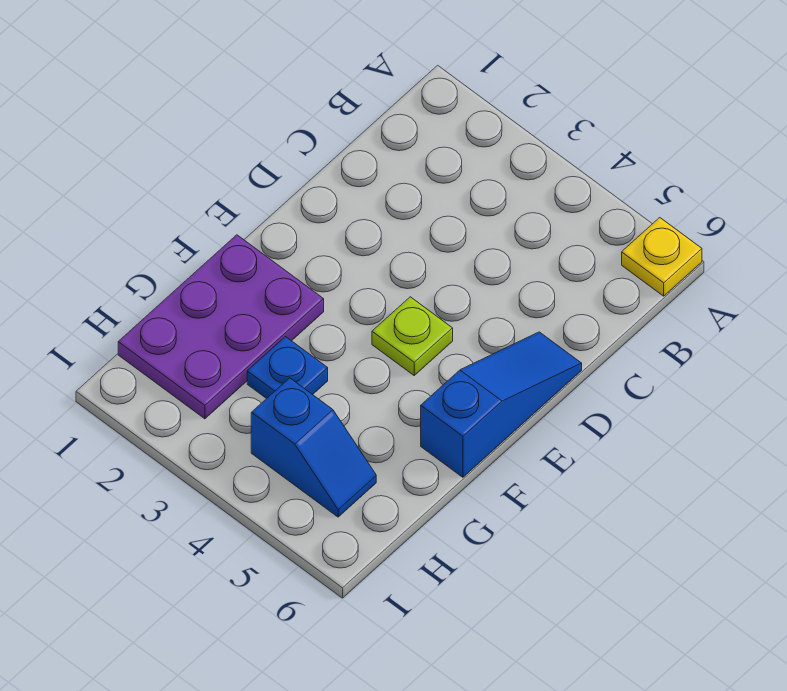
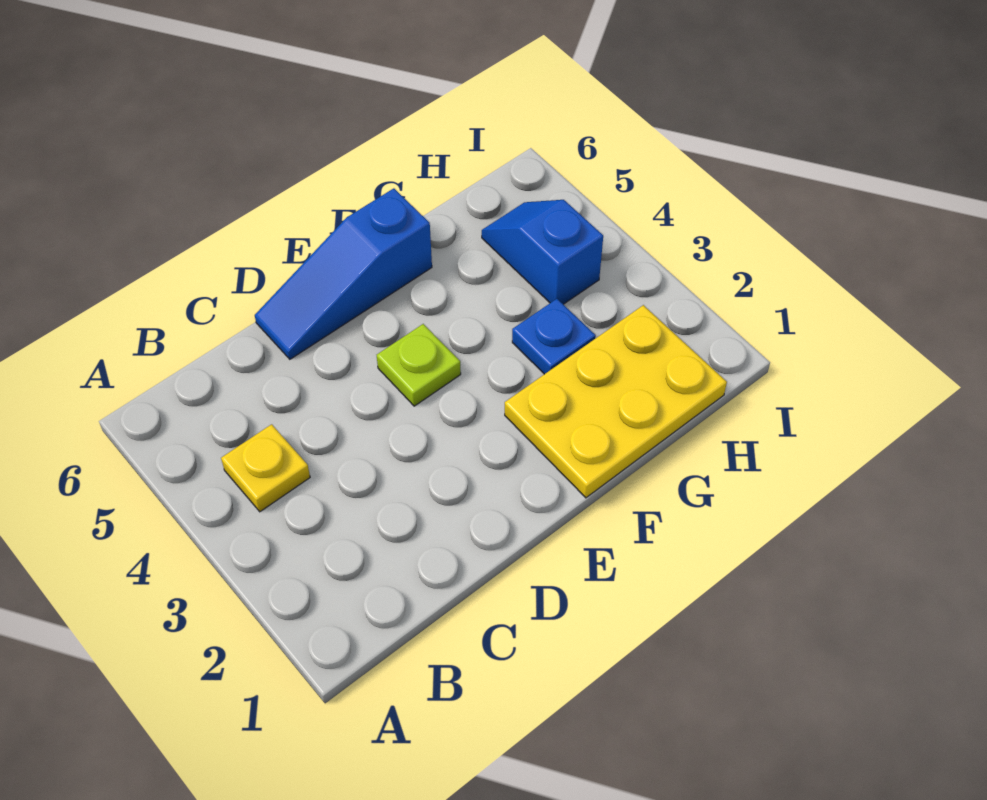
yellow plate A6 level 1 -> yellow plate B4 level 1
purple plate F1:H2 level 1 -> yellow plate F1:H2 level 1

